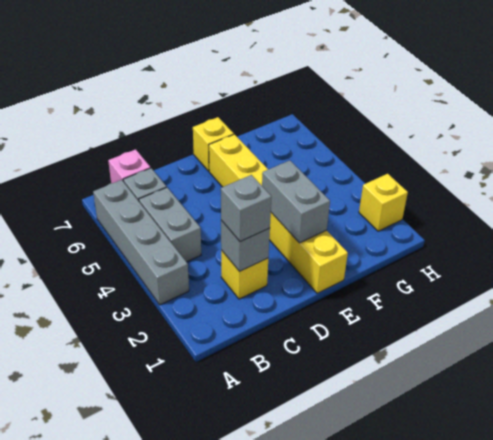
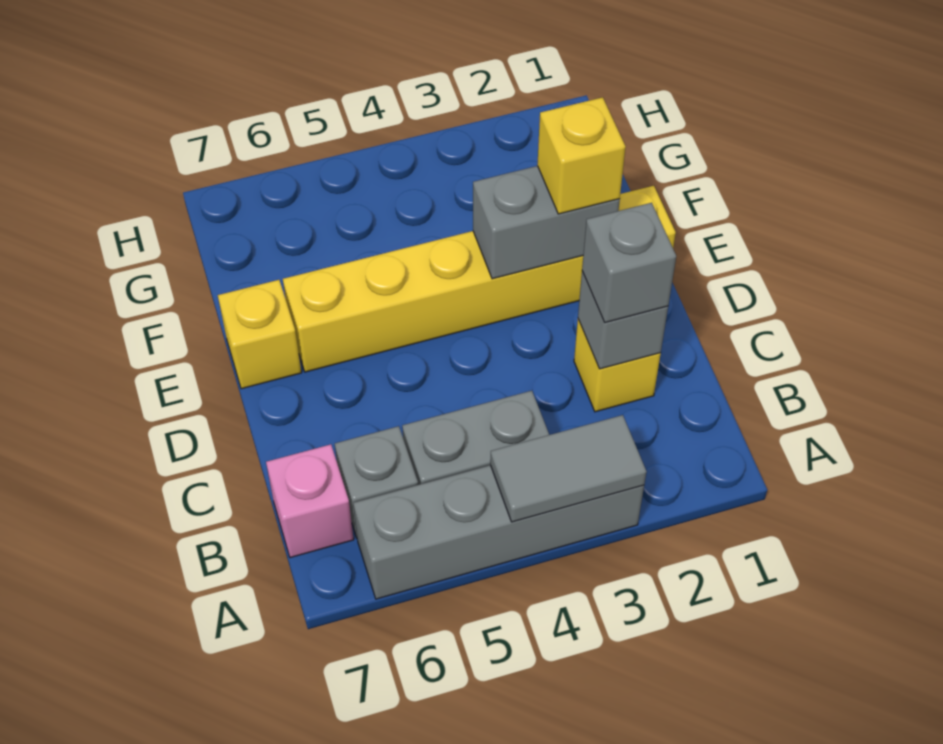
none -> grey tile A3:A4 level 2
yellow brick H2 level 1 -> yellow brick E2 level 3

